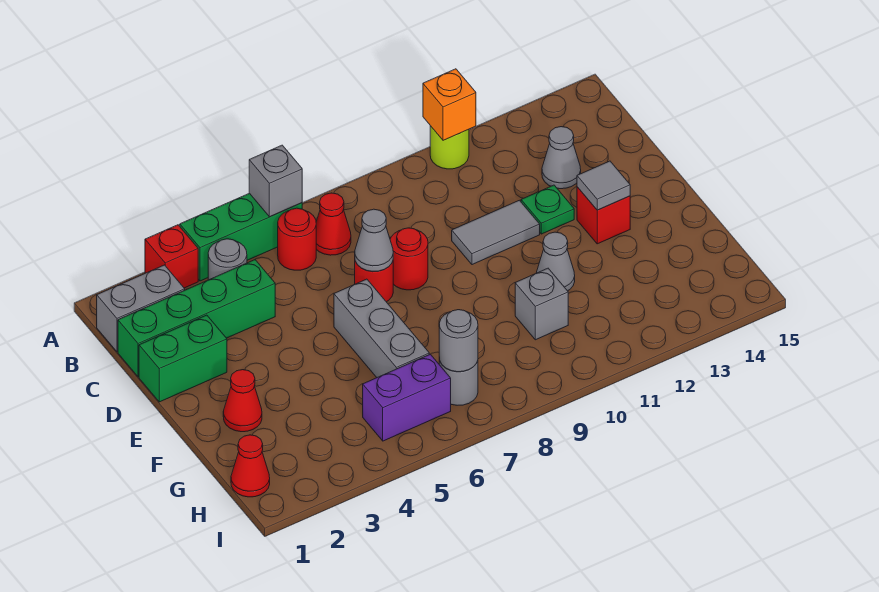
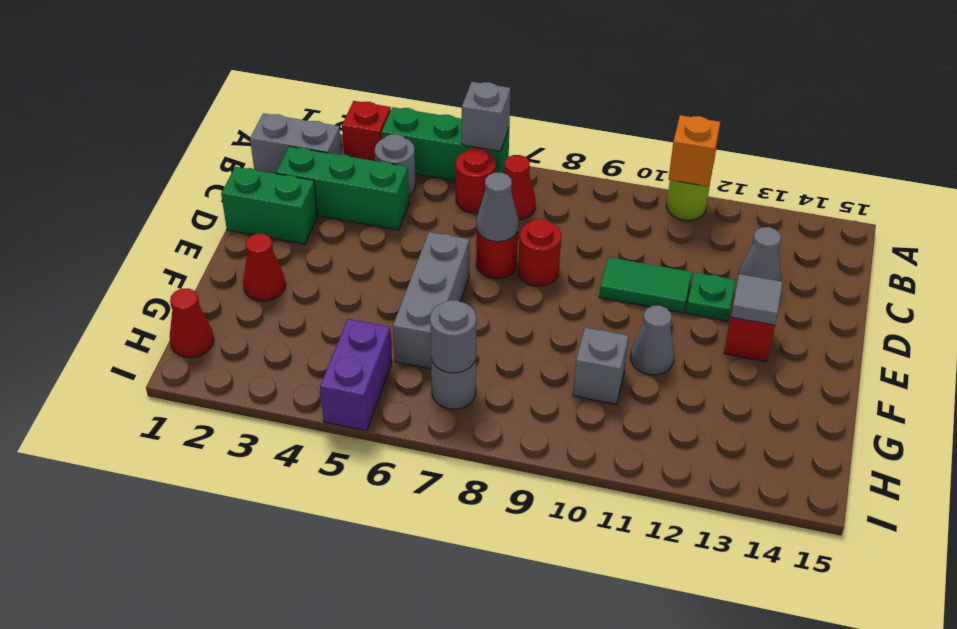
green brick C1:C4 level 1 -> green brick C2:C4 level 1
grey tile D10:D11 level 1 -> green tile D10:D11 level 1
purple brick H5:H6 level 1 -> purple brick H5:I5 level 1

